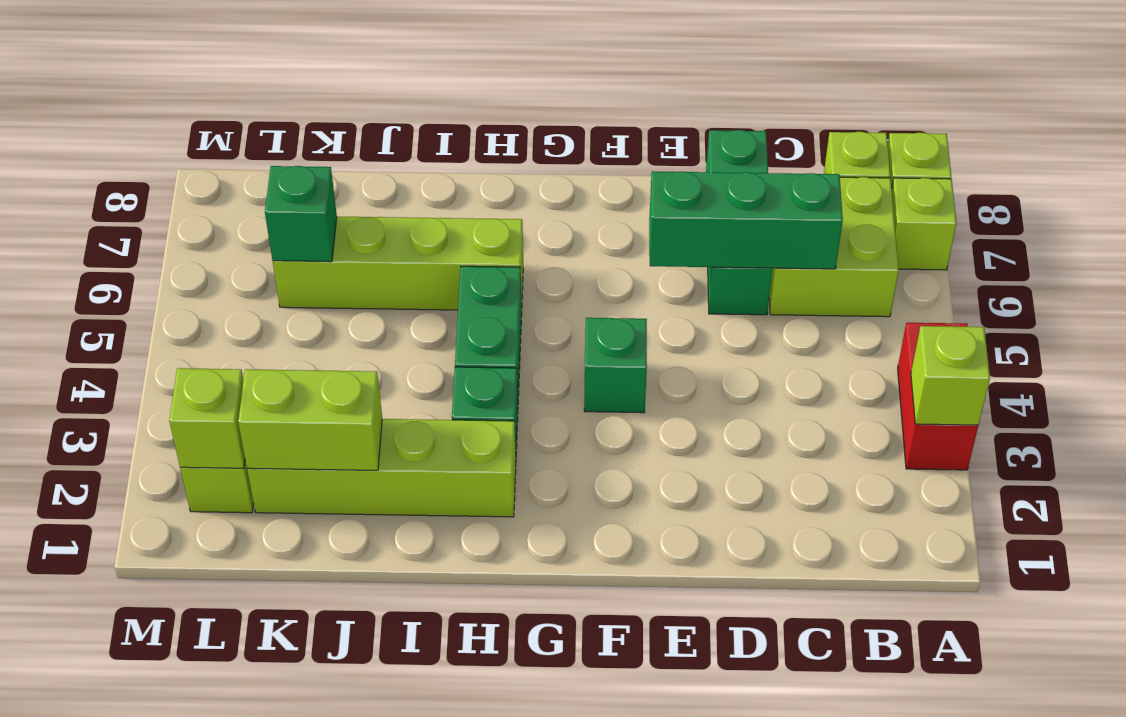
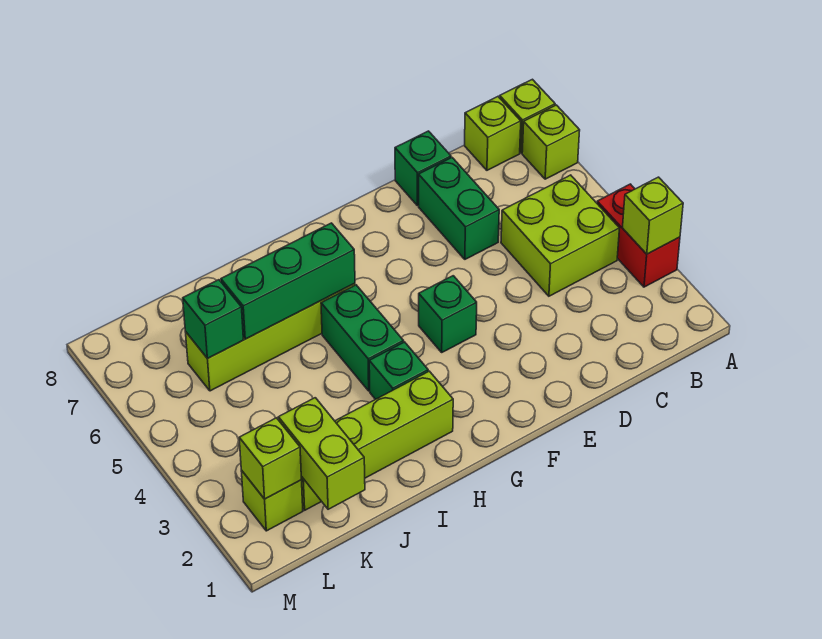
lime brick B6:C7 level 1 -> lime brick B4:C5 level 1
green brick C6:E6 level 2 -> green brick H6:J6 level 2
lime brick J2:K2 level 2 -> lime brick K1:K2 level 2

